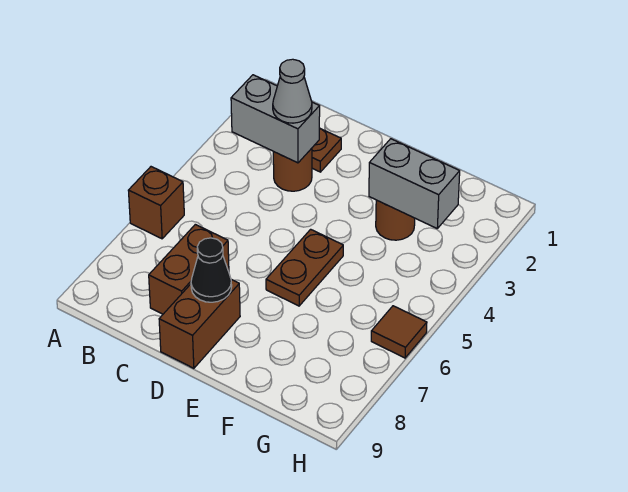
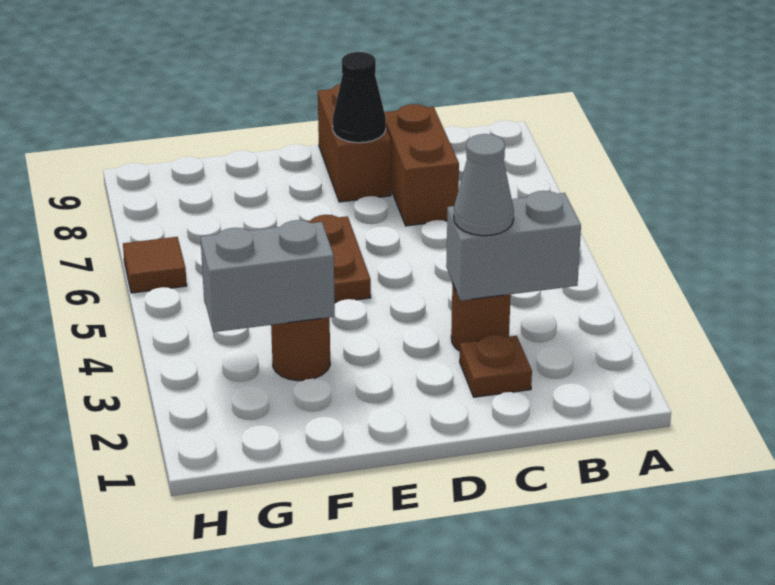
brown brick A6 level 1 -> none

